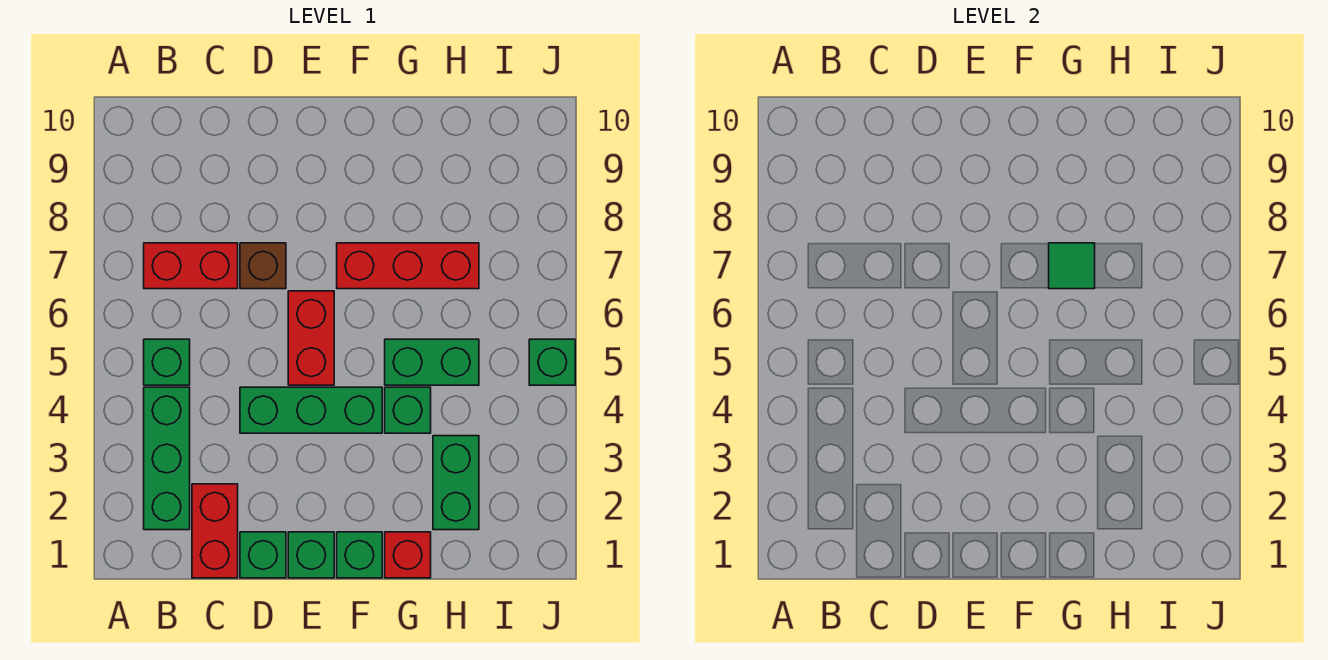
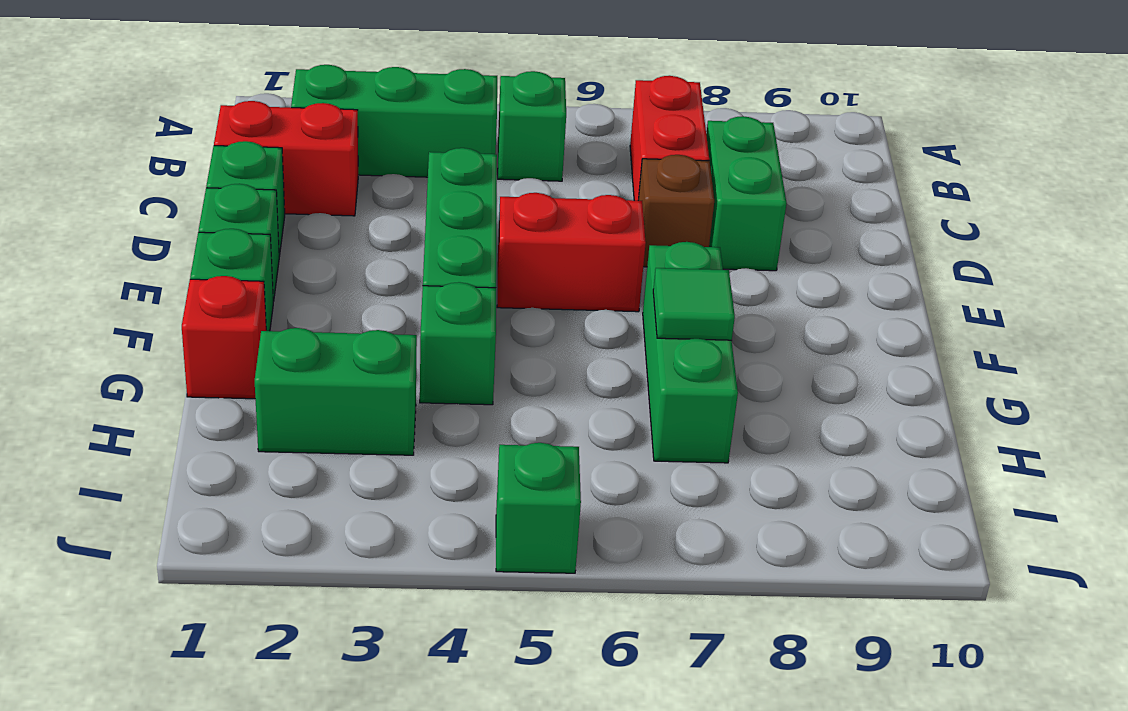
red brick F7:H7 level 1 -> green brick F7:H7 level 1
green brick G5:H5 level 1 -> green brick C8:D8 level 1

